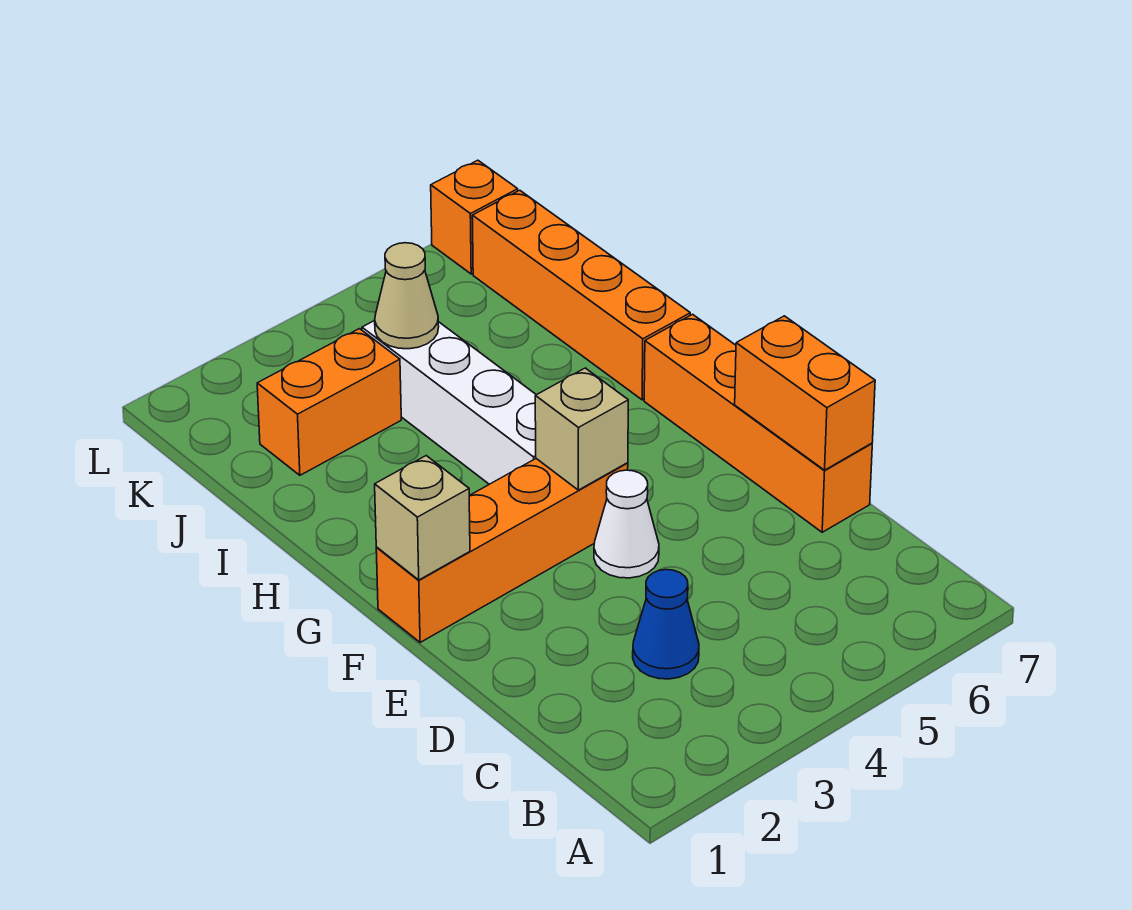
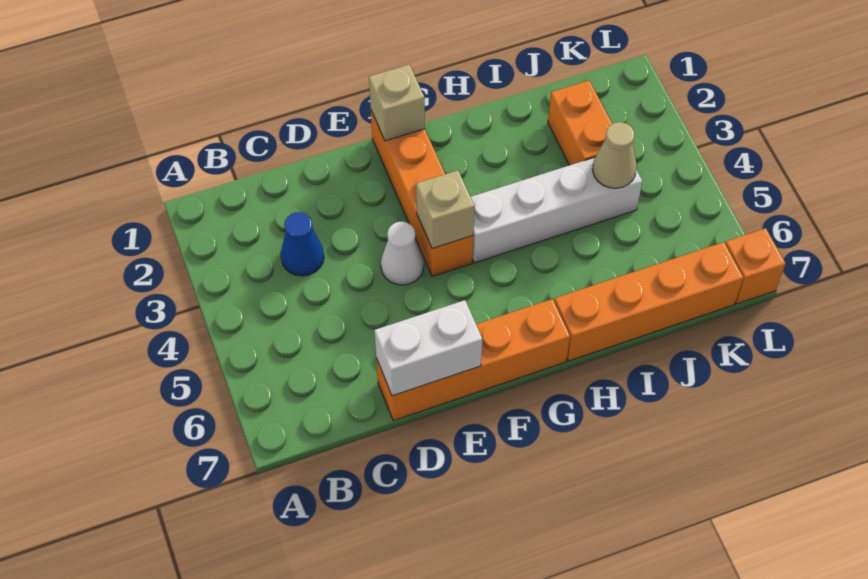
orange brick D7:E7 level 2 -> white brick D7:E7 level 2

